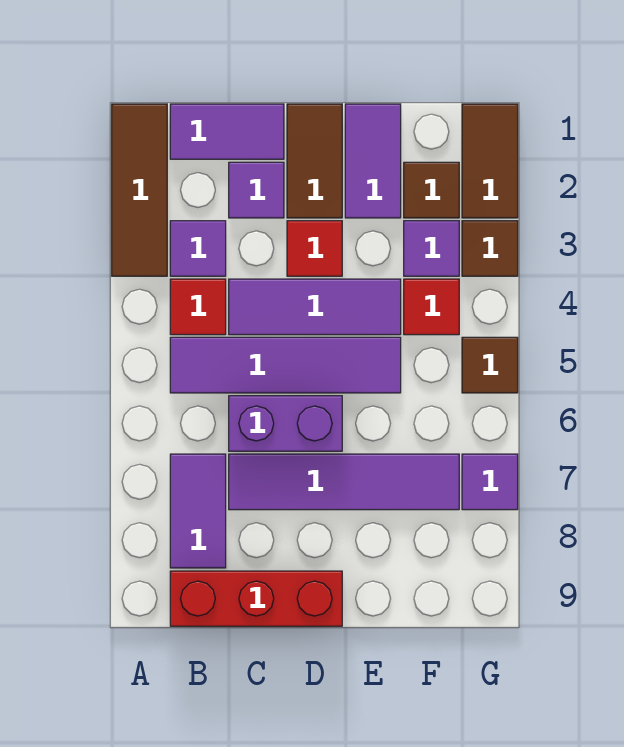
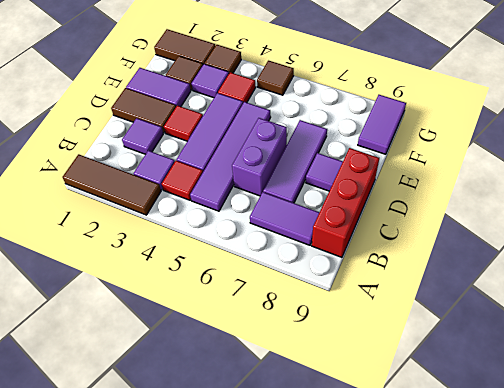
purple tile B1:C1 level 1 -> purple tile F9:G9 level 1
purple tile C7:F7 level 1 -> purple tile C7:E7 level 1
purple tile G7 level 1 -> purple tile D8 level 1

